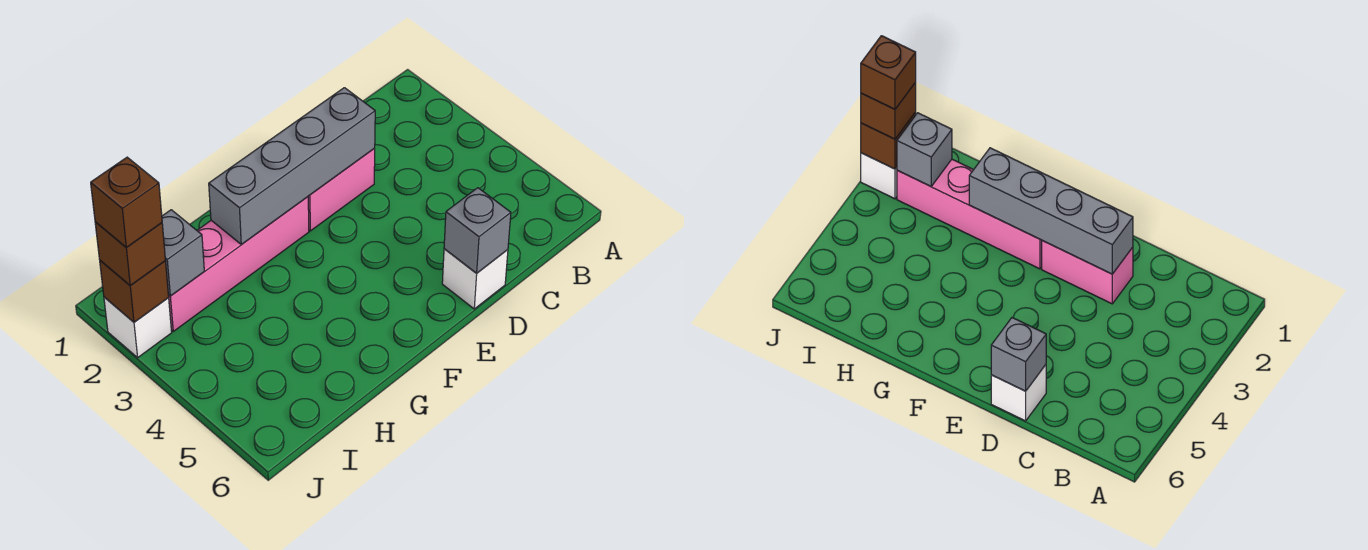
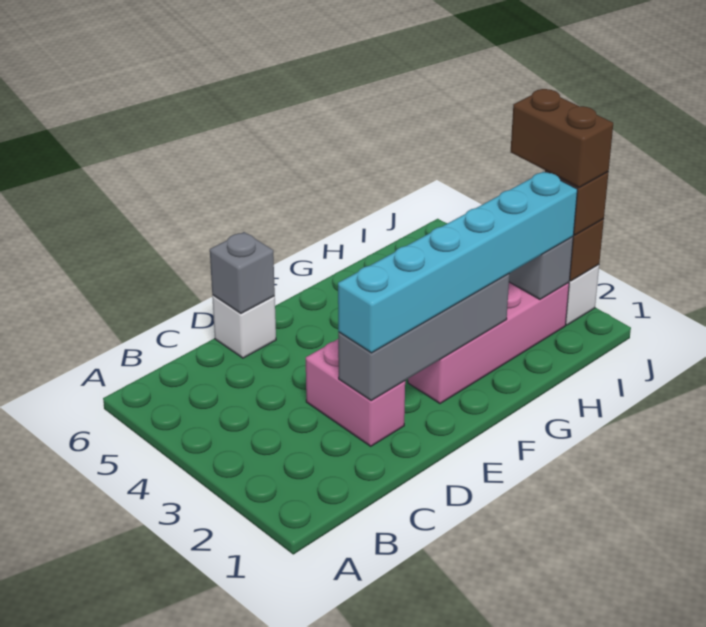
pink brick D2:E2 level 1 -> pink brick D2:D3 level 1
none -> cyan brick D2:I2 level 3
brown brick J2 level 4 -> brown brick J2:J3 level 4

